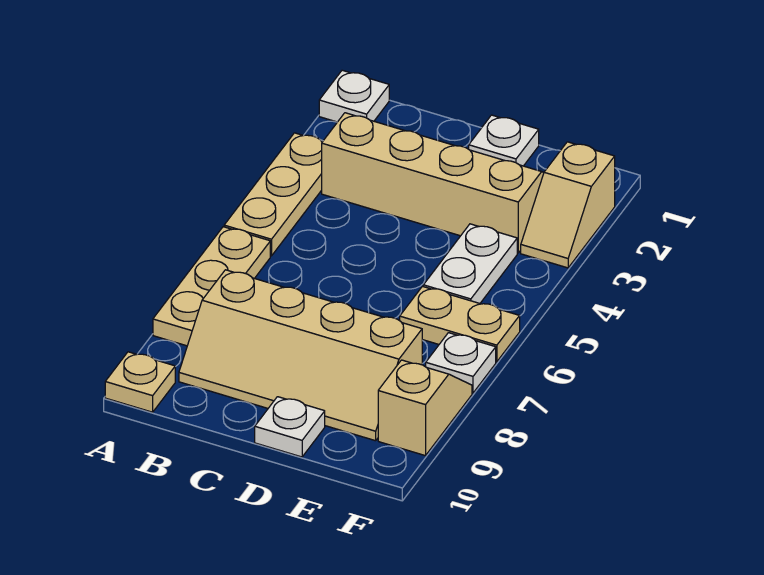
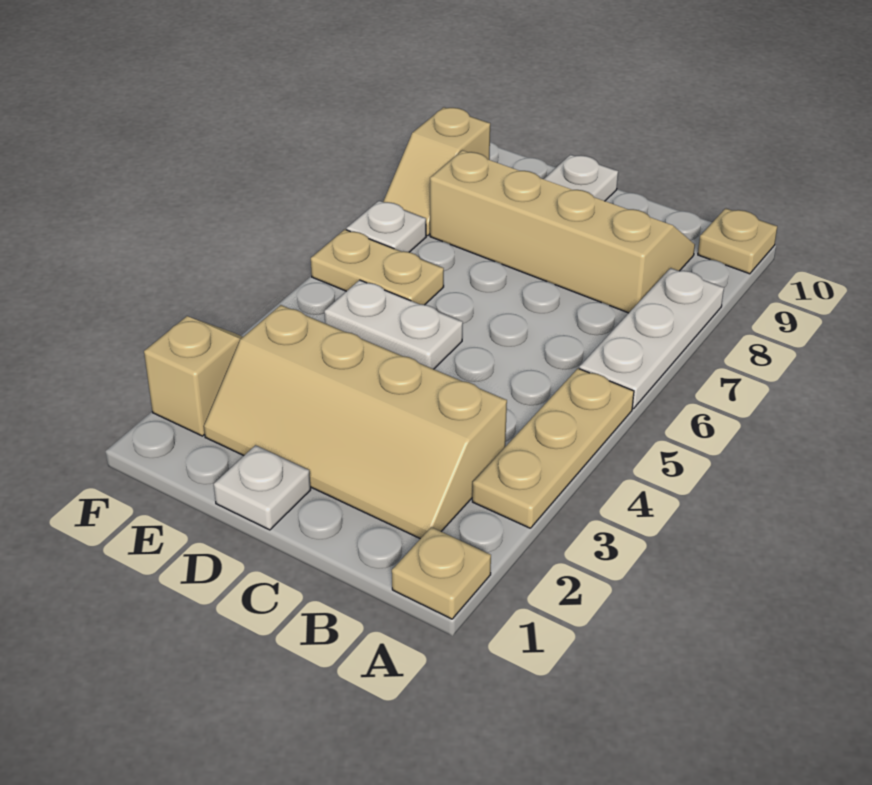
white plate A1 level 1 -> tan plate A1 level 1
tan plate A6:A8 level 1 -> white plate A6:A8 level 1
white plate E4:E5 level 1 -> white plate D5:E5 level 1

